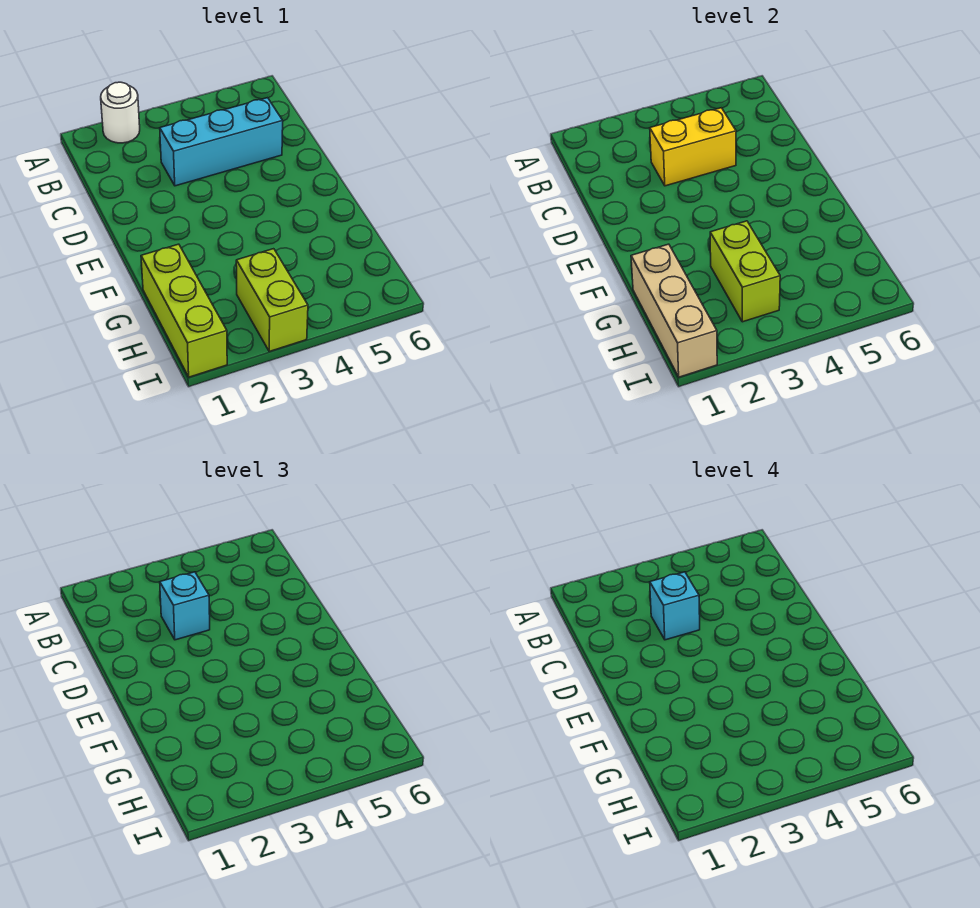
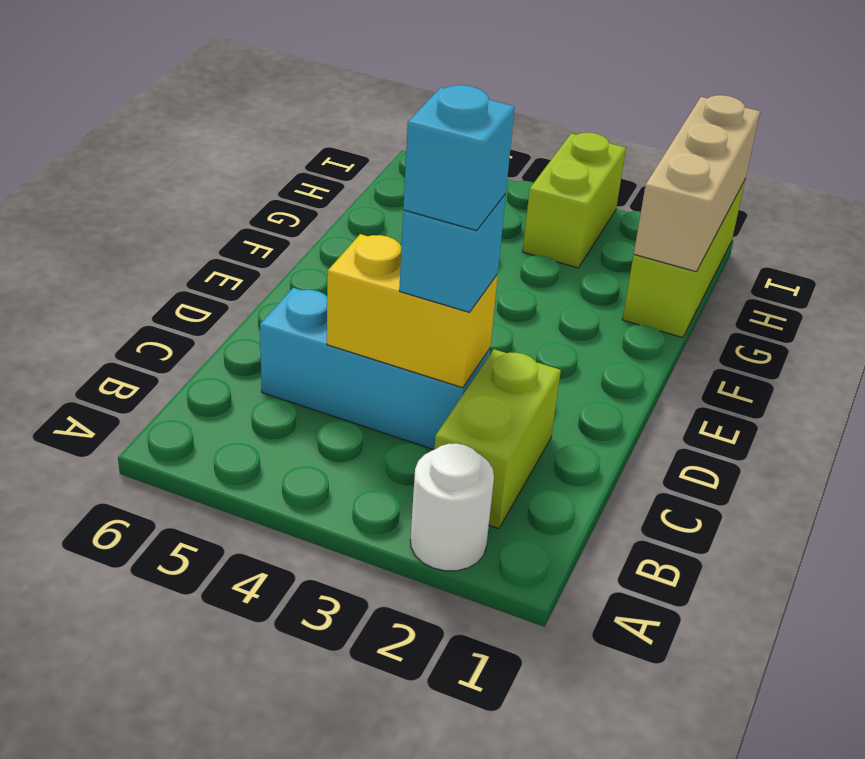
lime brick G3:H3 level 2 -> lime brick B2:C2 level 1

